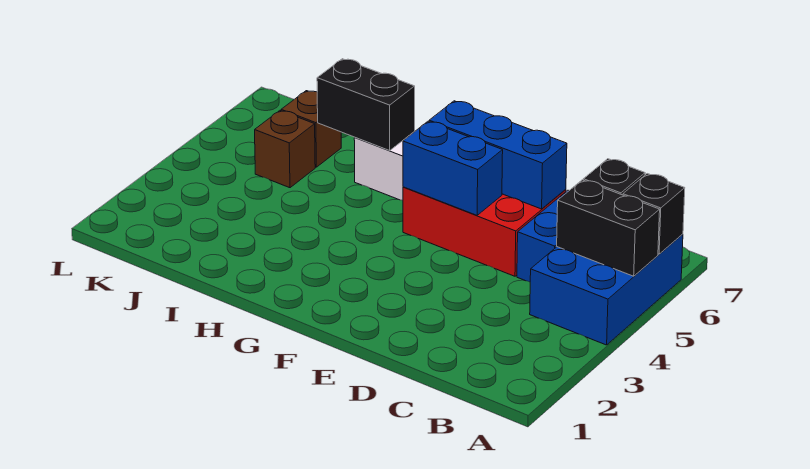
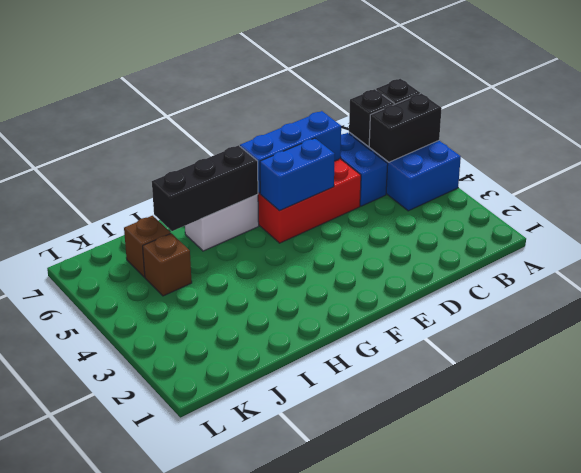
black brick H6:I6 level 2 -> black brick G6:I6 level 2

